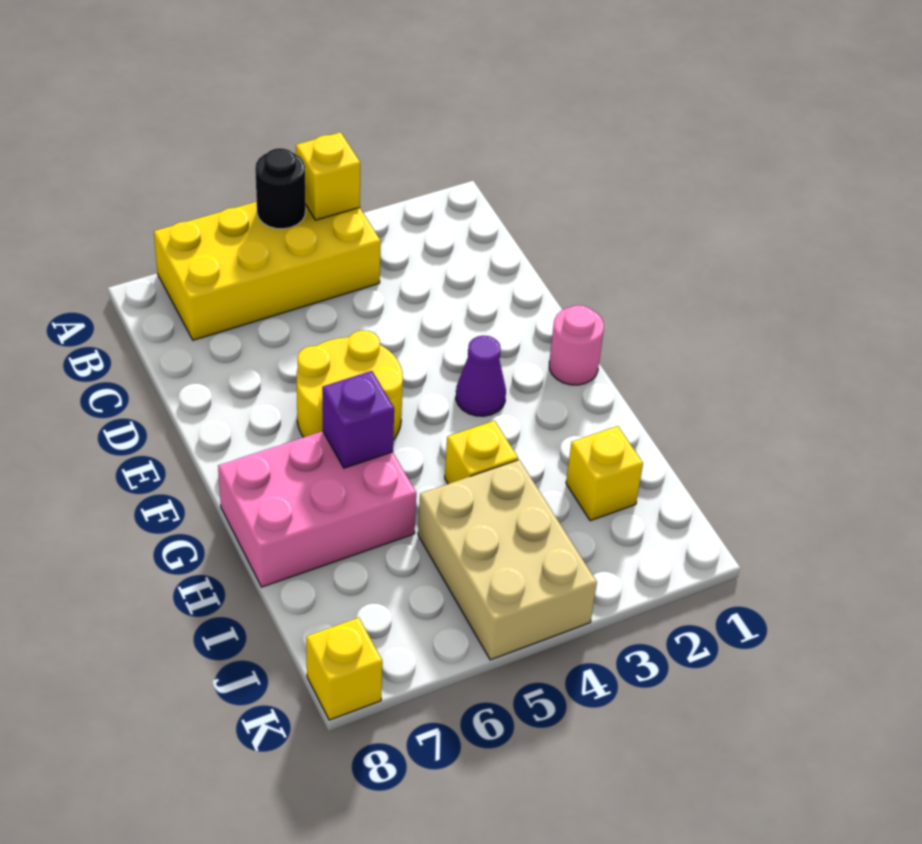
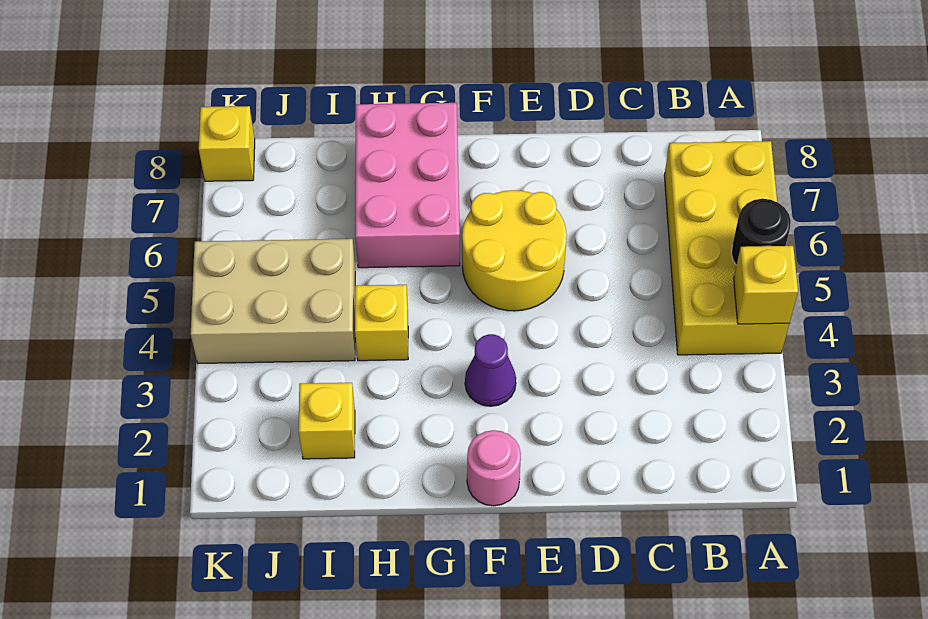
purple brick G6 level 2 -> none

